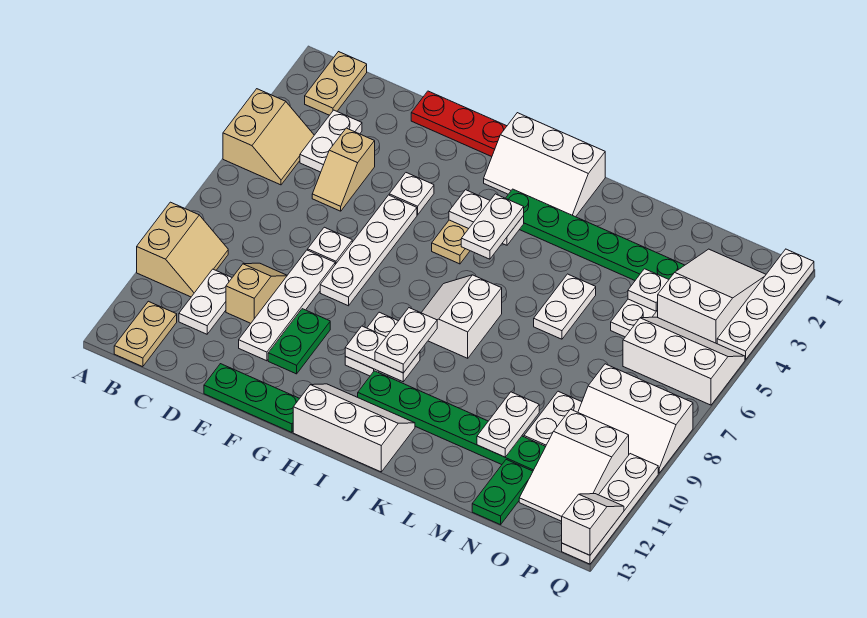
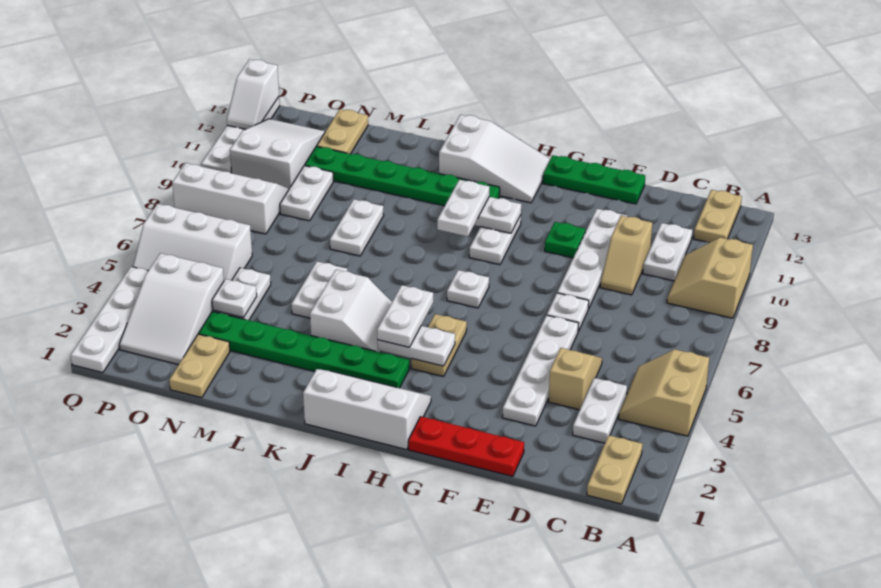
white plate F4 level 1 -> white plate H7 level 1
white plate F5:F8 level 1 -> white plate E3:E6 level 1
green plate F10:F11 level 1 -> green plate F10 level 1
white slope H12:J13 level 1 top 13 -> white slope H12:J13 level 1 top J
white slope I7:J8 level 1 top J -> white slope J4:K5 level 1 top K
white plate M10:M11 level 2 -> white plate L8:L9 level 1
none -> tan plate N1:N2 level 1
green plate N12:N13 level 1 -> tan plate N12:N13 level 1

